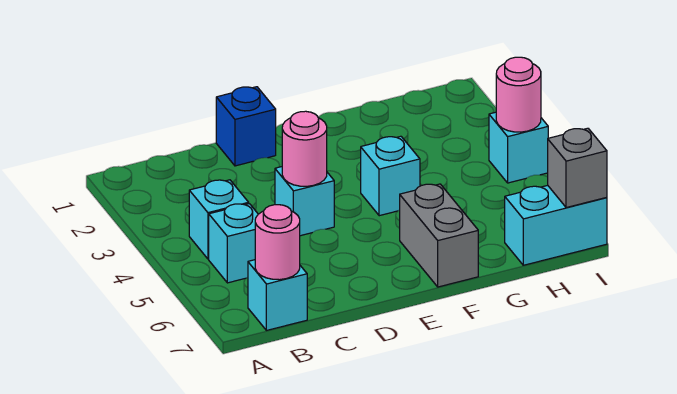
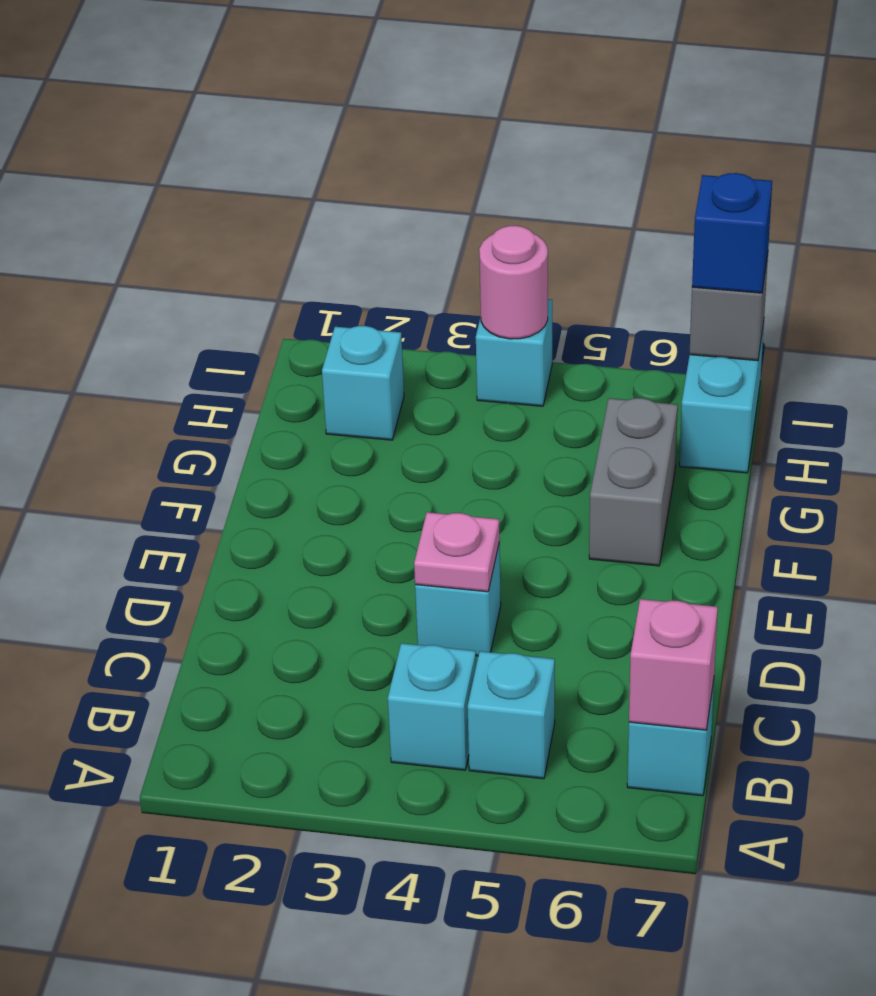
pink round brick B7 level 2 -> pink brick B7 level 2
blue brick D1 level 1 -> blue brick I7 level 3
pink round brick D4 level 2 -> pink plate D4 level 2
cyan brick F4 level 1 -> cyan brick H2 level 1
grey brick F6:F7 level 1 -> grey brick F6:G6 level 1

